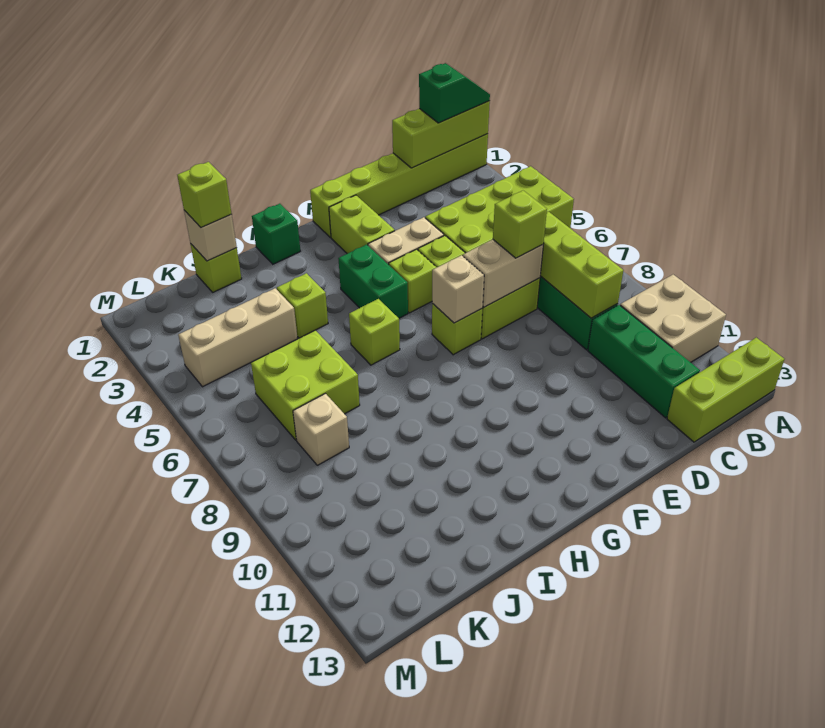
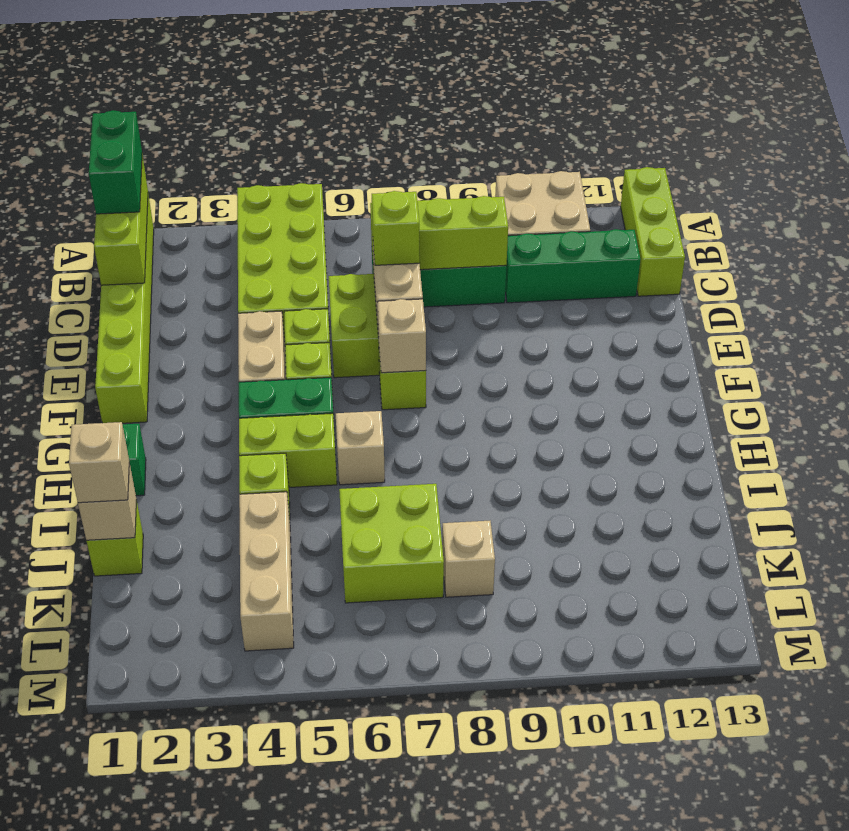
green slope A1:B1 level 3 top B -> green brick A1:B1 level 3
lime brick F2:F3 level 1 -> lime brick H4:H5 level 1
lime brick H6 level 1 -> tan brick H6 level 1
lime brick J1 level 3 -> tan brick J1 level 3

